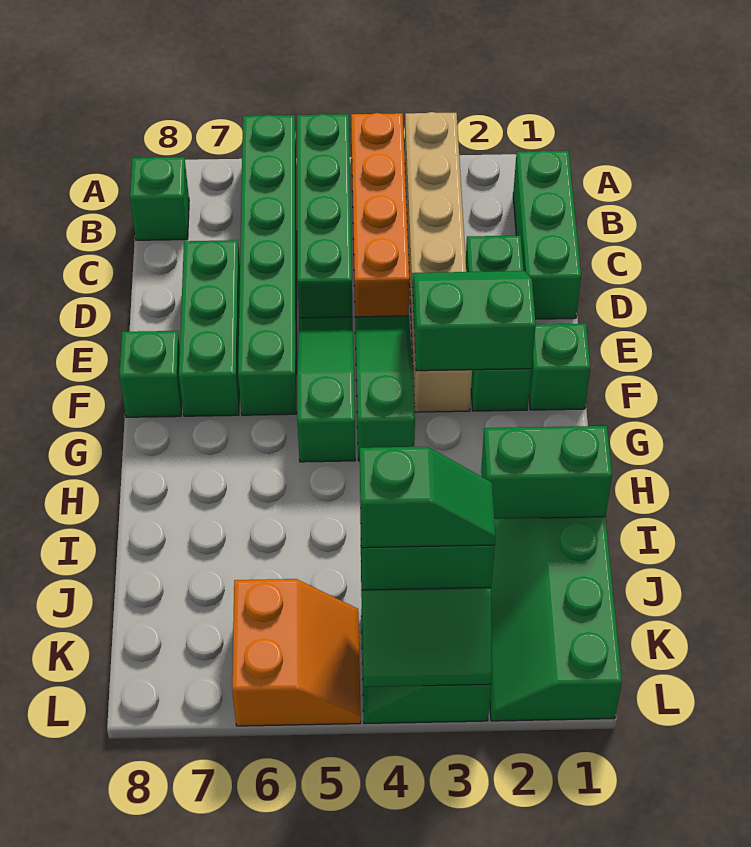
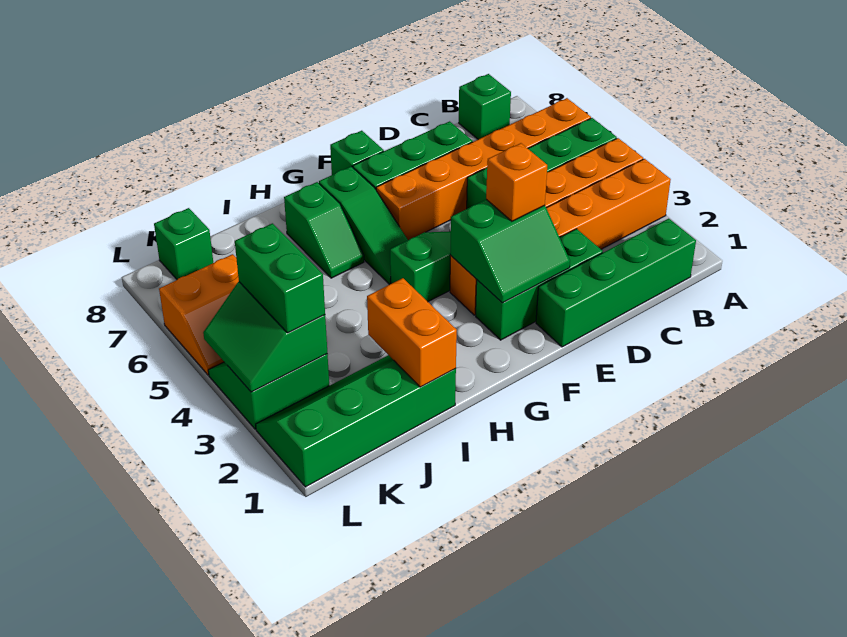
tan brick A3:F3 level 1 -> orange brick A3:F3 level 1
green brick A6:F6 level 1 -> orange brick A6:F6 level 1
green brick B1:D1 level 1 -> green brick B1:E1 level 1
green slope E2:F3 level 2 top F -> green slope E2:F3 level 2 top 3
none -> orange brick E3 level 3
green slope E5:G5 level 1 top G -> green slope G5:G7 level 1 top 7
green brick F1 level 1 -> green brick K8 level 1
green brick I1:I2 level 2 -> orange brick I1:I2 level 2
green slope K3:K4 level 4 top 4 -> green slope H6:H7 level 1 top 7

